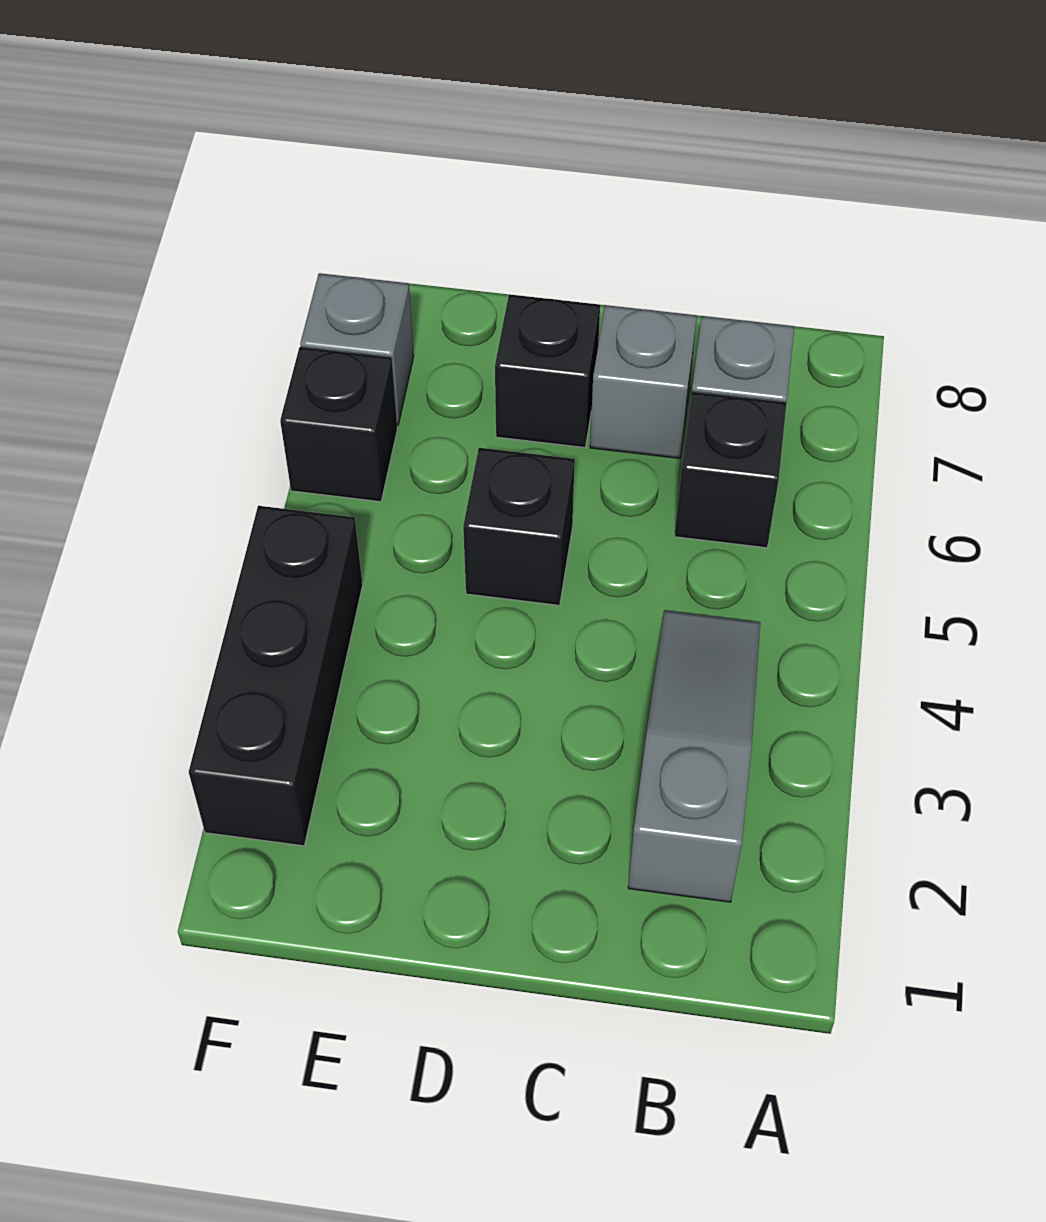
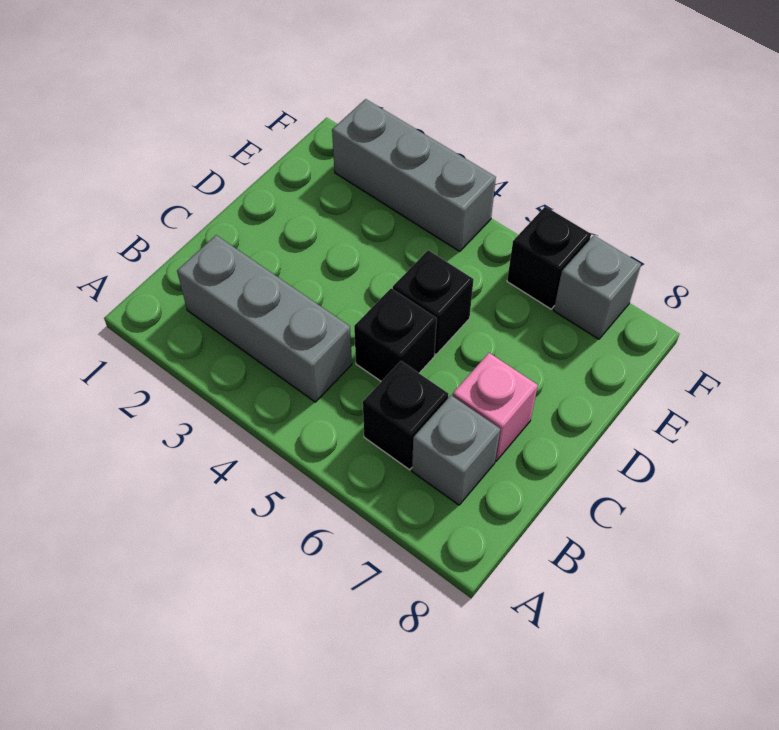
grey slope B2:B4 level 1 top 2 -> grey brick B2:B4 level 1
grey brick C7 level 1 -> pink brick C7 level 1
black brick D7 level 1 -> black brick C5 level 1
black brick F2:F4 level 1 -> grey brick F2:F4 level 1

